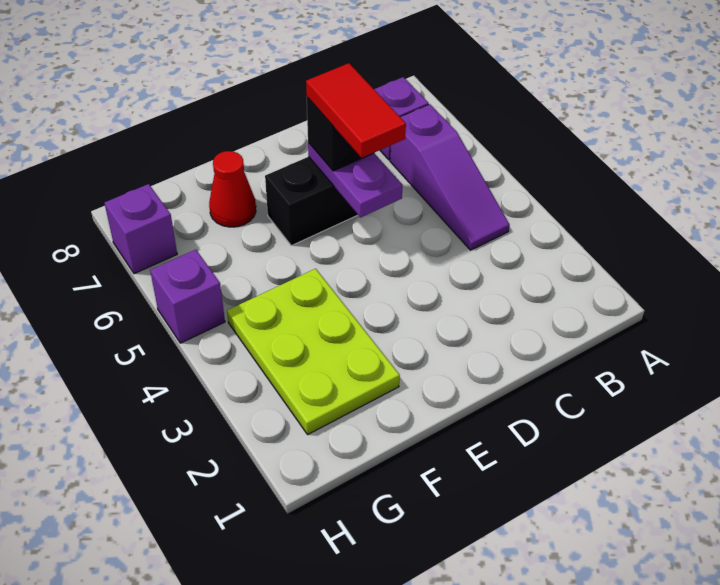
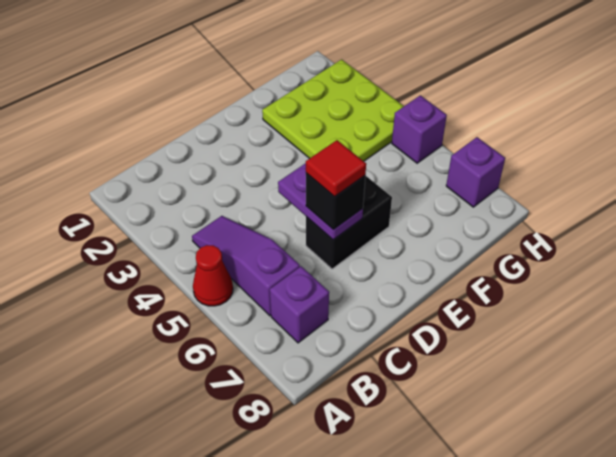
red tile D5:D6 level 4 -> red tile D6 level 4
lime plate F2:G4 level 1 -> lime plate F2:H4 level 1
red cone F7 level 1 -> red cone A5 level 1

